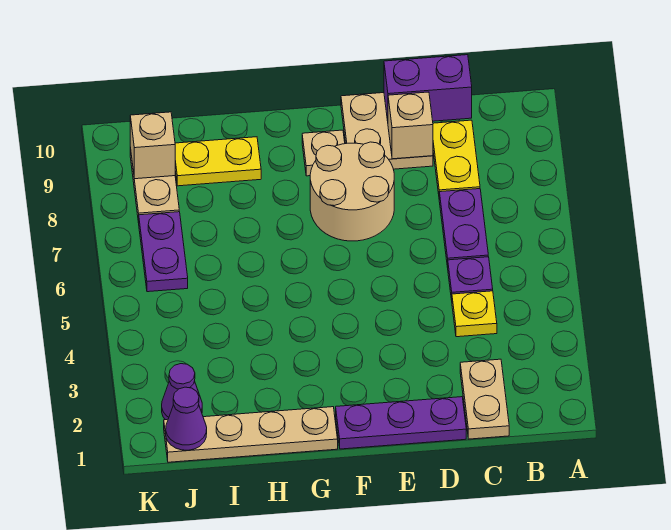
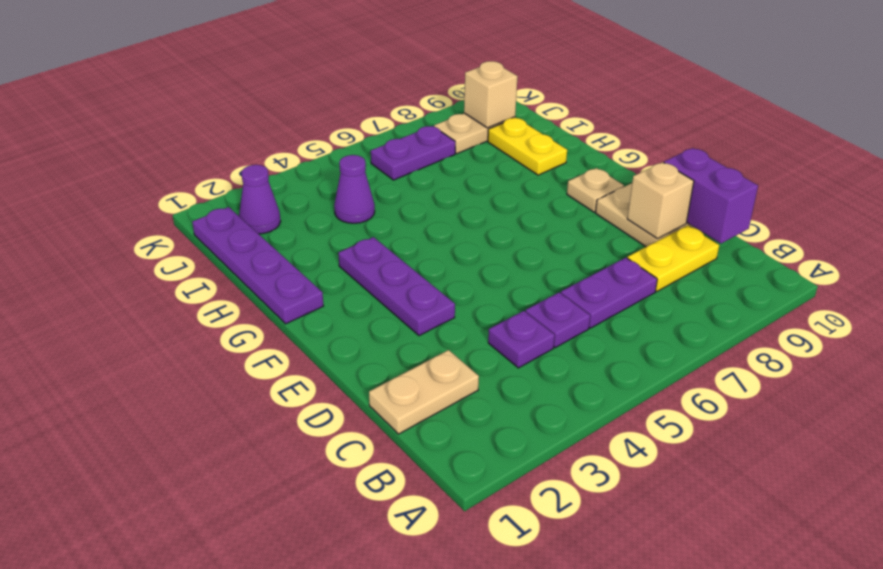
yellow plate C4 level 1 -> purple plate C4 level 1
purple plate D1:F1 level 1 -> purple plate E3:G3 level 1
tan round brick E7:F8 level 1 -> none
tan plate G1:J1 level 1 -> purple plate G1:J1 level 1
purple cone J1 level 2 -> purple cone I4 level 1

